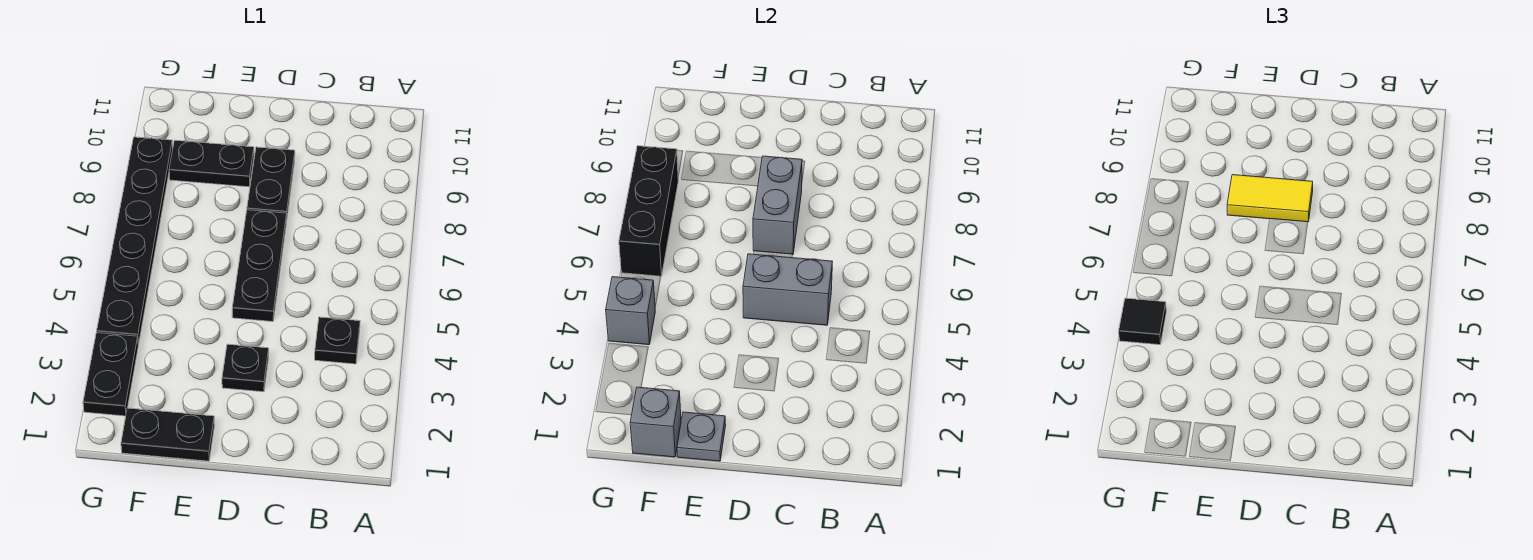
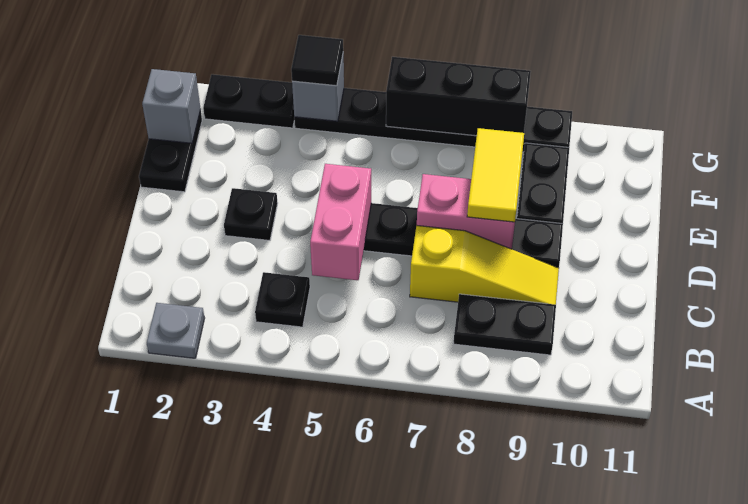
none -> black plate B8:B9 level 1
grey brick C5:D5 level 2 -> pink brick C5:D5 level 2
none -> yellow slope C7:C9 level 1 top 7
grey brick D7:D8 level 2 -> pink brick D7:D8 level 2
grey plate E1 level 2 -> grey plate A2 level 1

